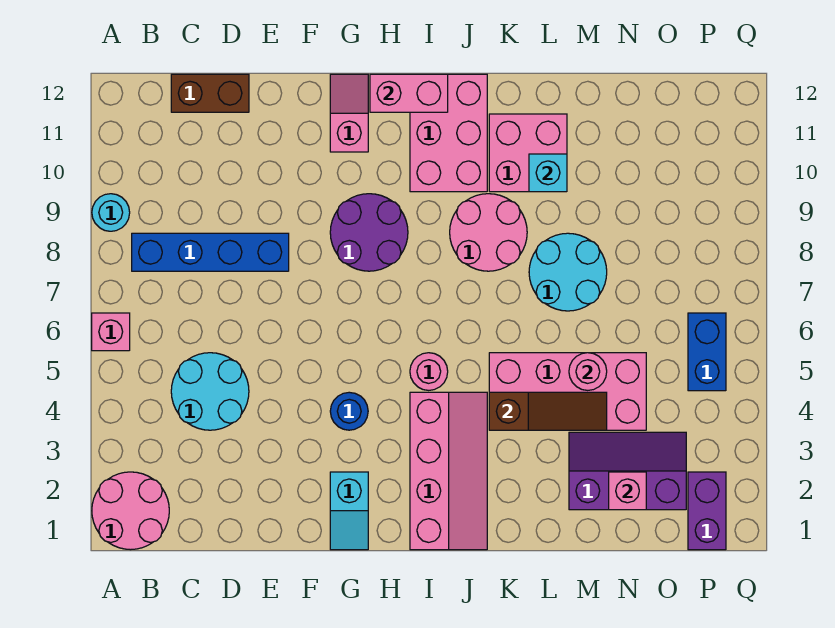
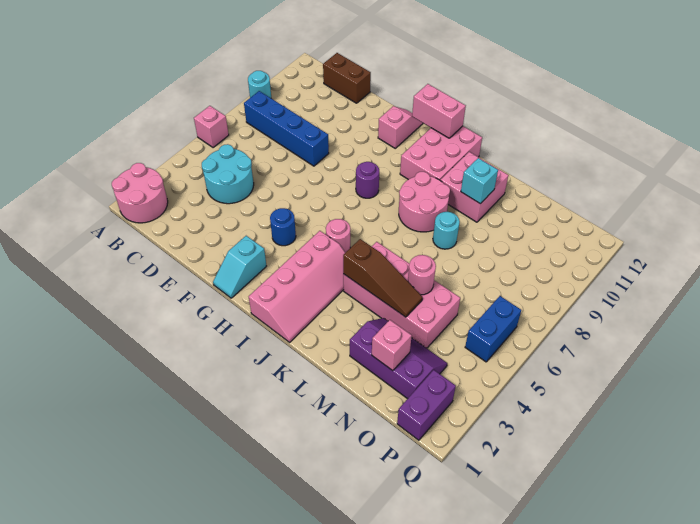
purple round brick G8:H9 level 1 -> purple round brick H8 level 1
cyan round brick L7:M8 level 1 -> cyan round brick L8 level 1

